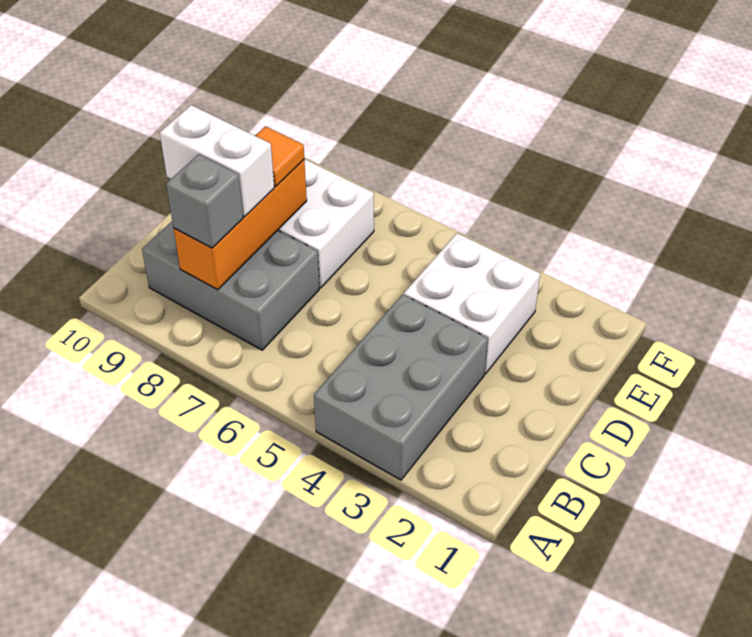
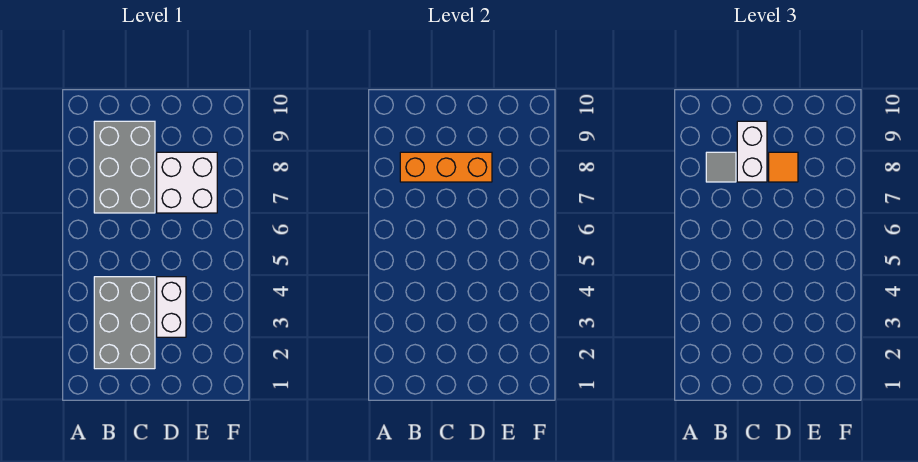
grey brick A3:C4 level 1 -> grey brick B2:C4 level 1
grey brick B8 level 3 -> grey tile B8 level 3
white brick D3:E4 level 1 -> white brick D3:D4 level 1

